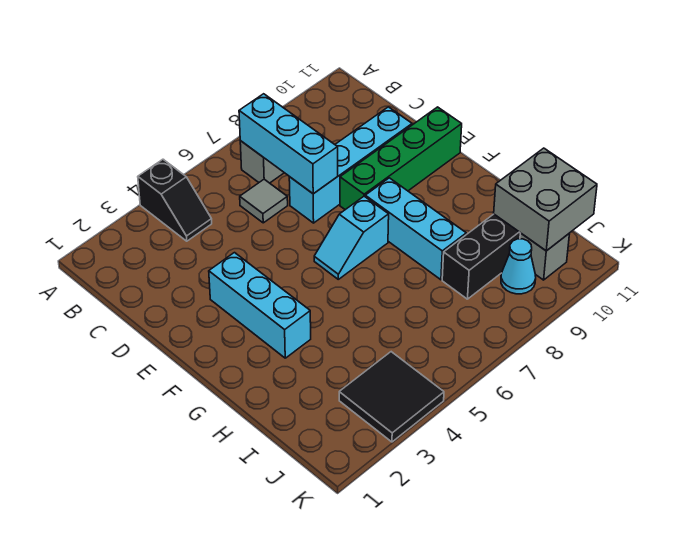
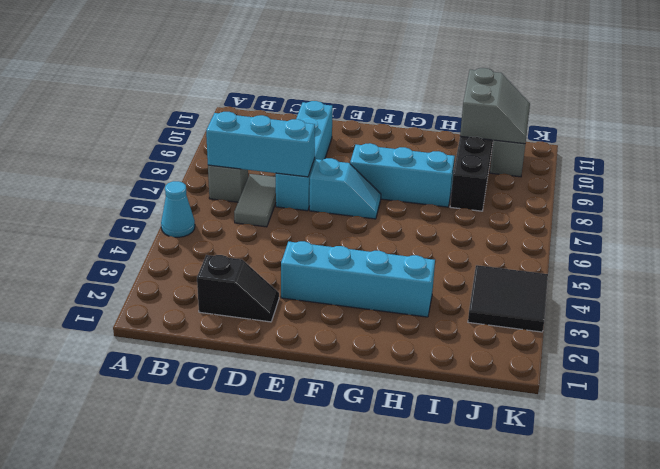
black slope A4:B4 level 1 top A -> black slope C2:D2 level 1 top C
grey tile C6 level 1 -> grey tile C6:C7 level 1
cyan brick E3:G3 level 1 -> cyan brick E3:H3 level 1
green brick E8:E11 level 1 -> none
cyan slope F6:F7 level 1 top 7 -> cyan slope E7:F7 level 1 top E
grey brick I10:J11 level 2 -> grey slope I10:J11 level 2 top I
cyan cone J9 level 1 -> cyan cone A5 level 1

